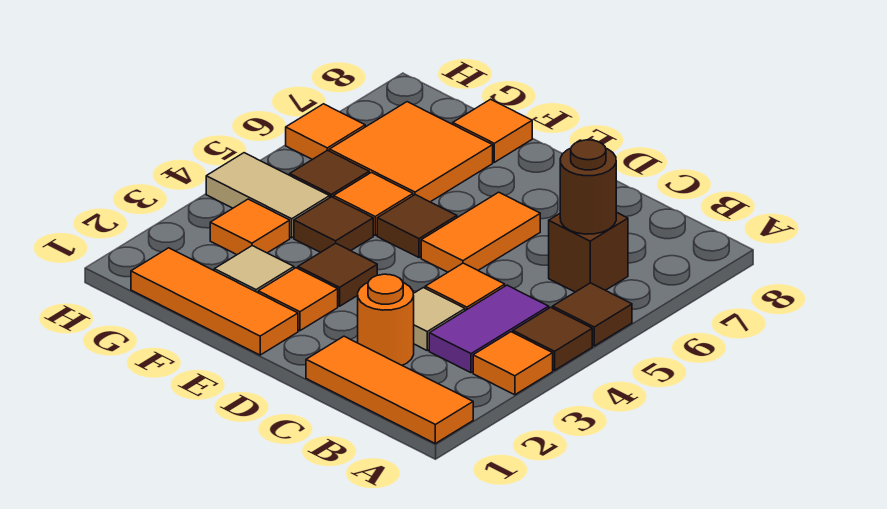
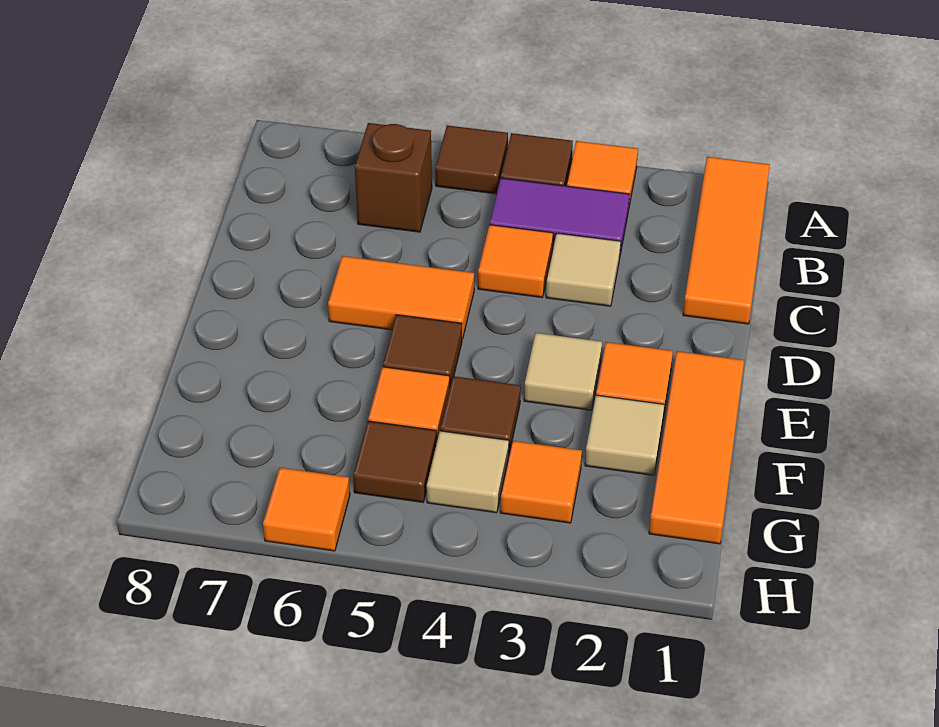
brown round brick B6 level 2 -> none
orange round brick C2 level 1 -> none
brown tile E3 level 1 -> tan tile E3 level 1
orange tile F6:G7 level 1 -> none
orange tile F8 level 1 -> none
tan tile G4:H4 level 1 -> tan tile G4 level 1

